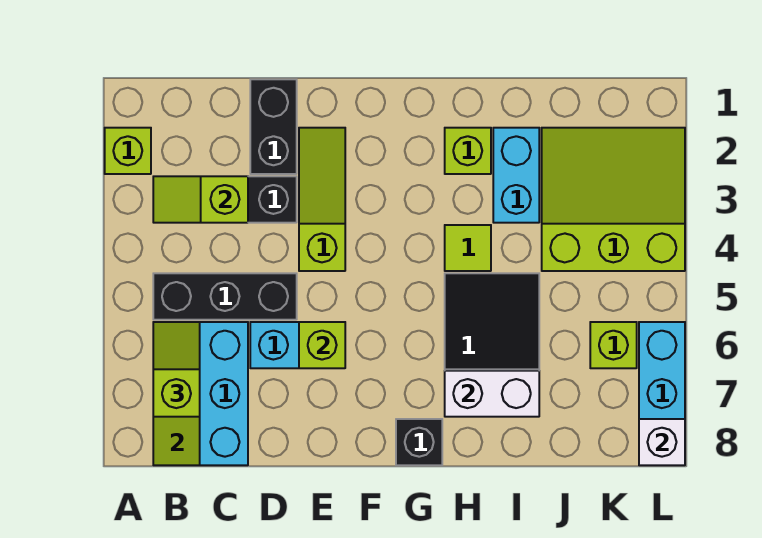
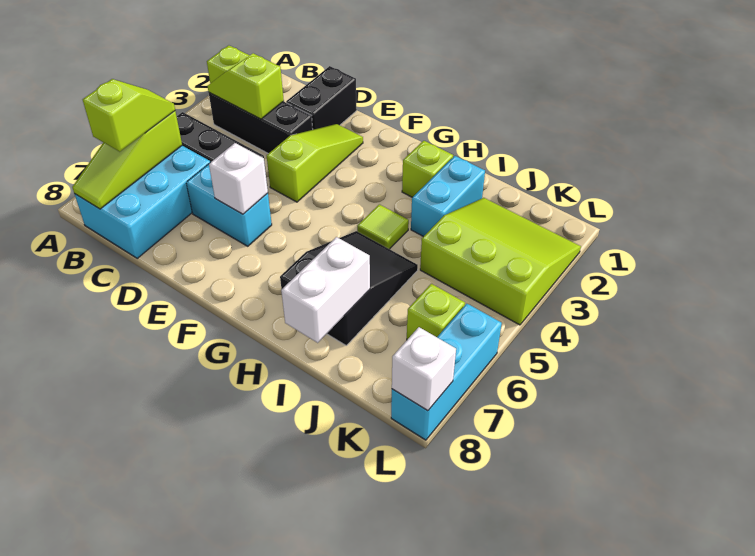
lime brick E6 level 2 -> white brick E6 level 2
black brick G8 level 1 -> none
white brick H7:I7 level 2 -> white brick I7:I8 level 2

